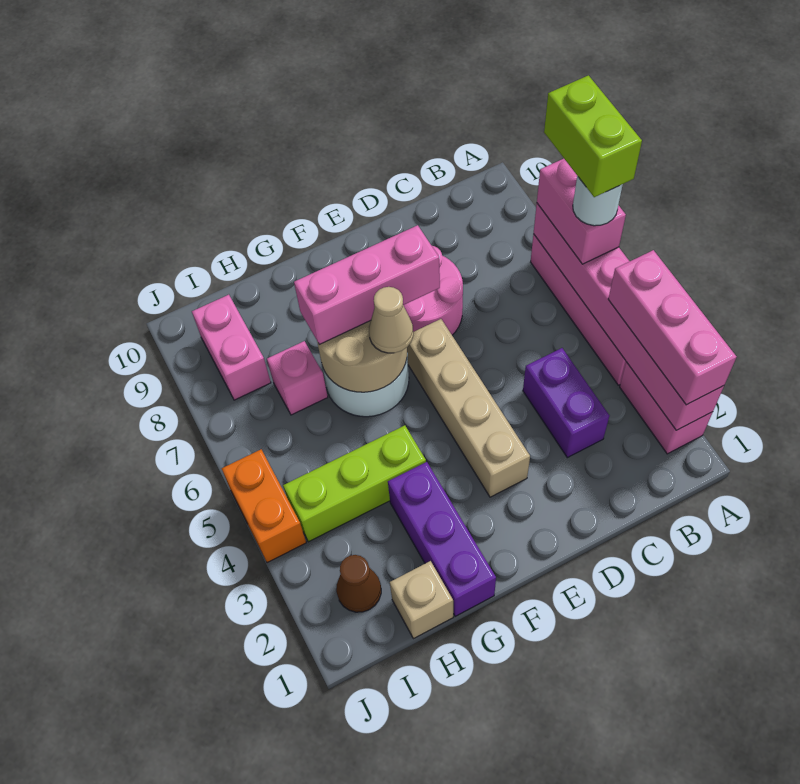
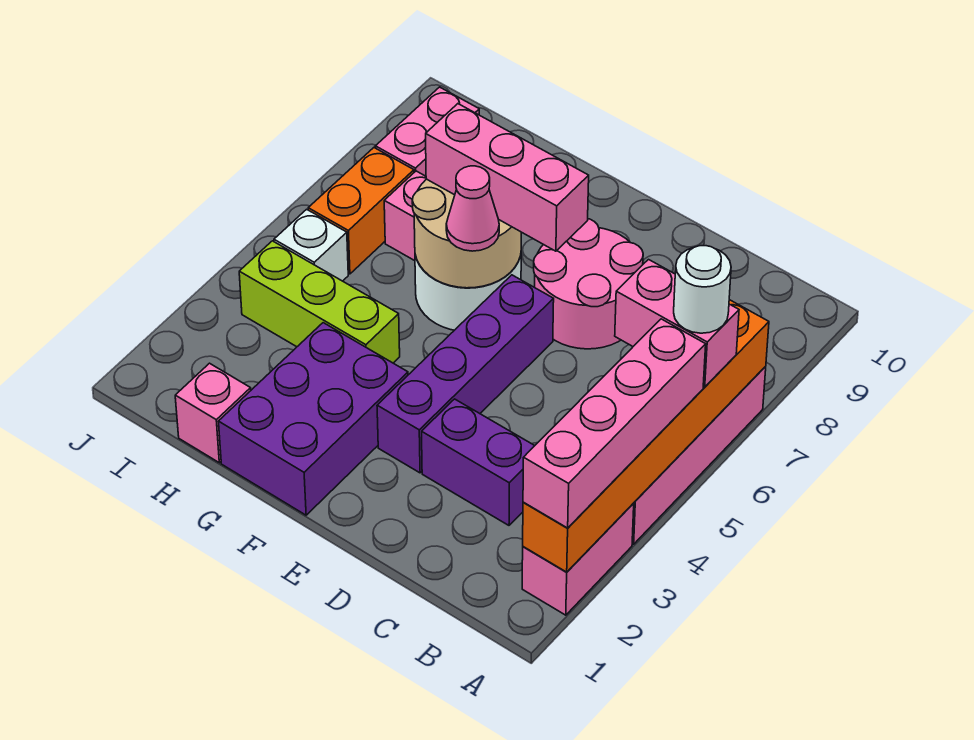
pink brick A2:A7 level 2 -> orange brick A2:A7 level 2
pink brick A2:A4 level 3 -> pink brick A2:A5 level 3
pink brick A6:A7 level 3 -> pink brick A6:B6 level 3
lime brick A6:A7 level 5 -> none
purple brick C3:C4 level 1 -> purple brick C3:D3 level 1
tan brick E3:E6 level 1 -> purple brick E3:E6 level 1
tan cone F6 level 3 -> pink cone F6 level 3
purple brick G1:G3 level 1 -> purple brick F1:G3 level 1
tan brick H1 level 1 -> pink brick H1 level 1
brown cone I2 level 1 -> none
none -> white brick I5 level 1
orange brick J4:J5 level 1 -> orange brick I6:I7 level 1

